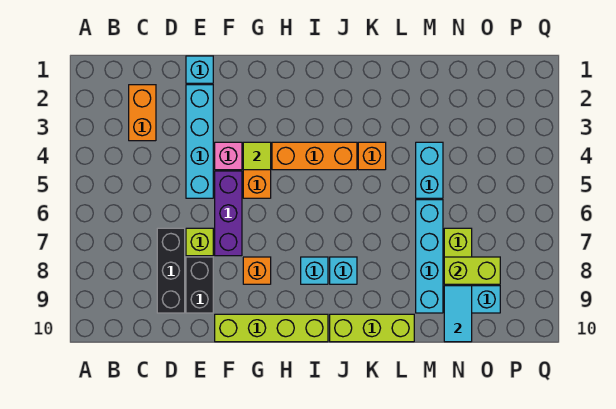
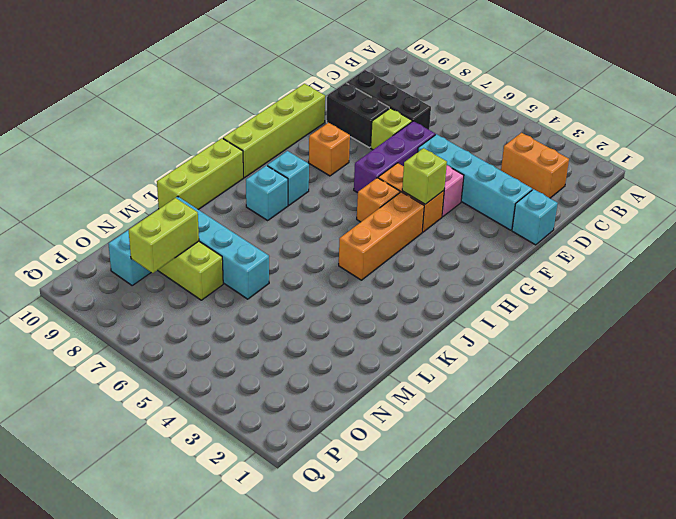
purple brick F5:F7 level 1 -> purple brick E6:G6 level 1
lime tile G4 level 2 -> lime brick G4 level 2
orange brick K4 level 1 -> orange brick H5 level 1
cyan brick M4:M5 level 1 -> none
cyan tile N9:N10 level 2 -> none

